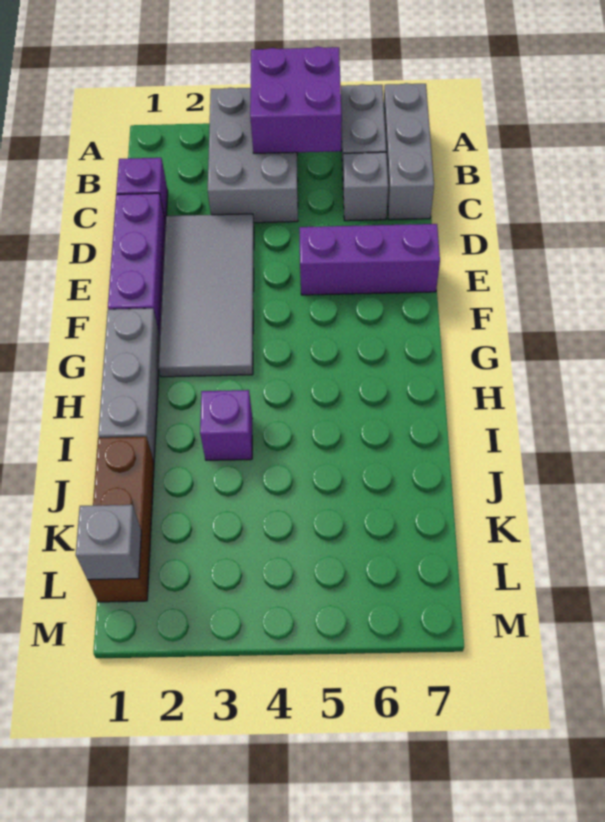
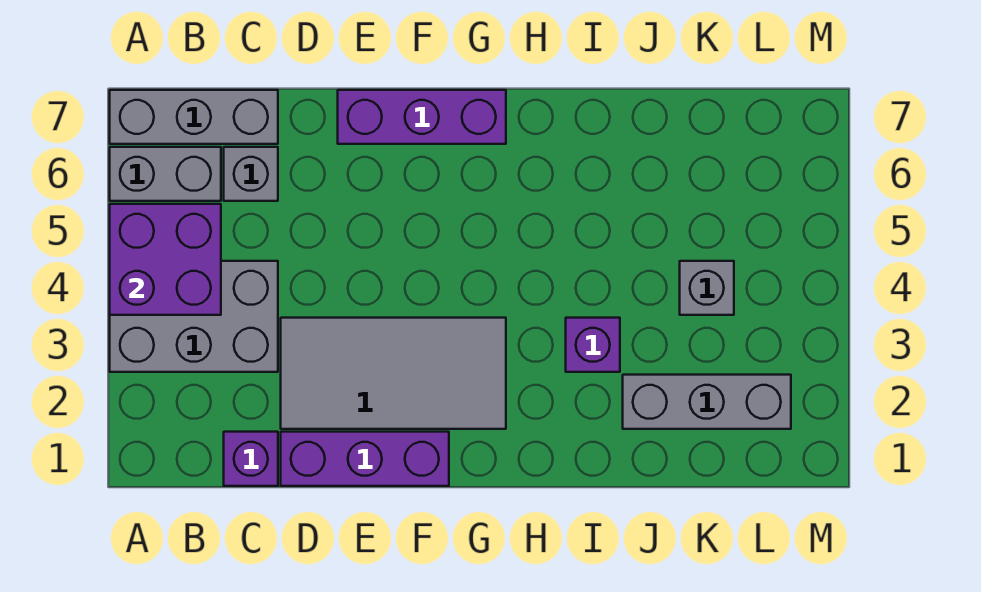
purple brick E5:E7 level 1 -> purple brick E7:G7 level 1
grey brick G1:I1 level 1 -> grey brick J2:L2 level 1
brown brick J1:L1 level 1 -> none
grey brick L1 level 2 -> grey brick K4 level 1

